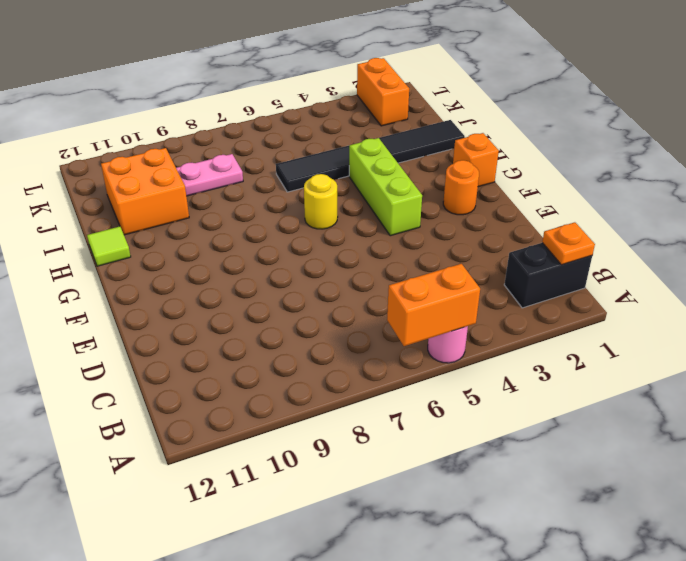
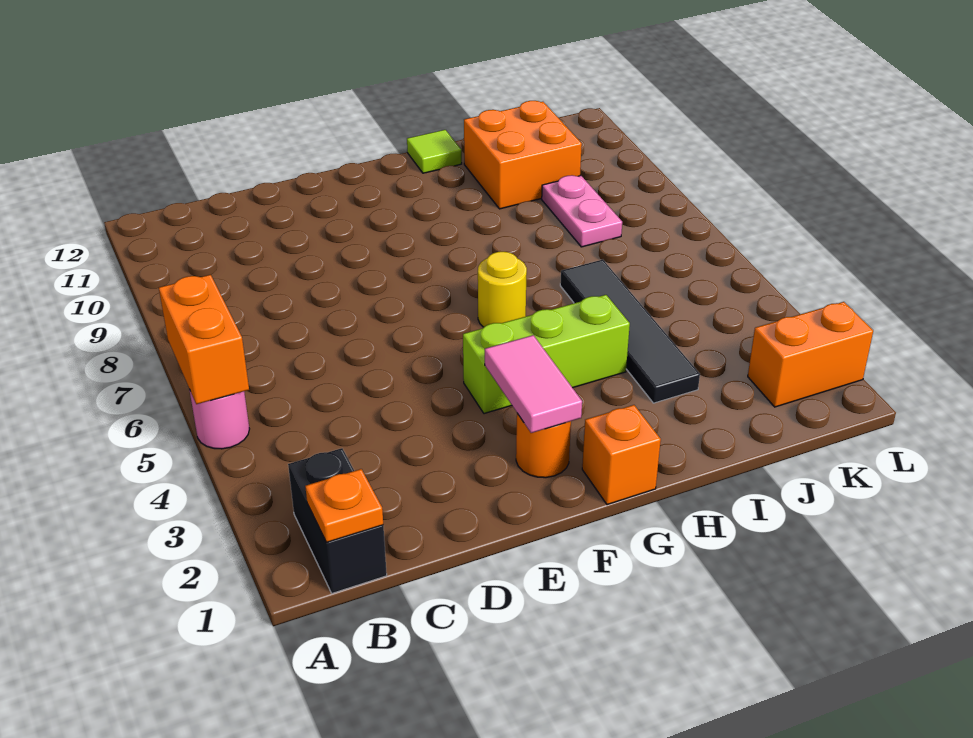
none -> pink tile F2:F3 level 2
black tile I1:I6 level 1 -> black tile I3:I6 level 1

